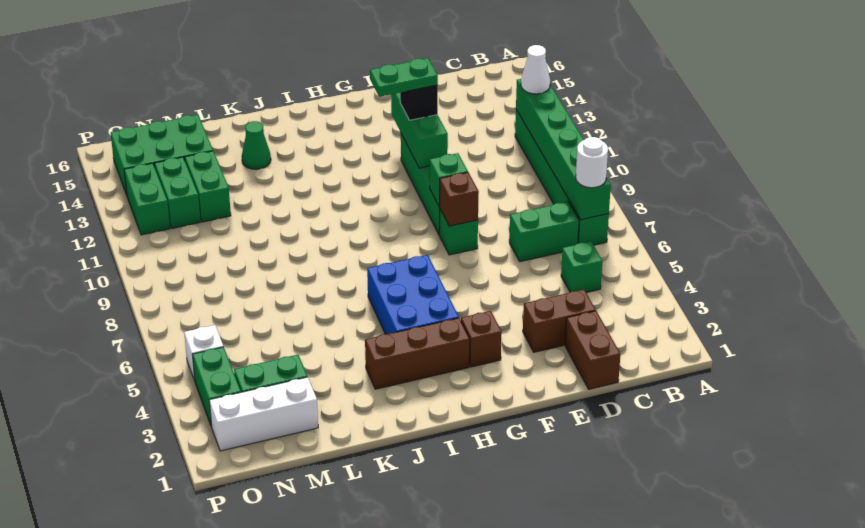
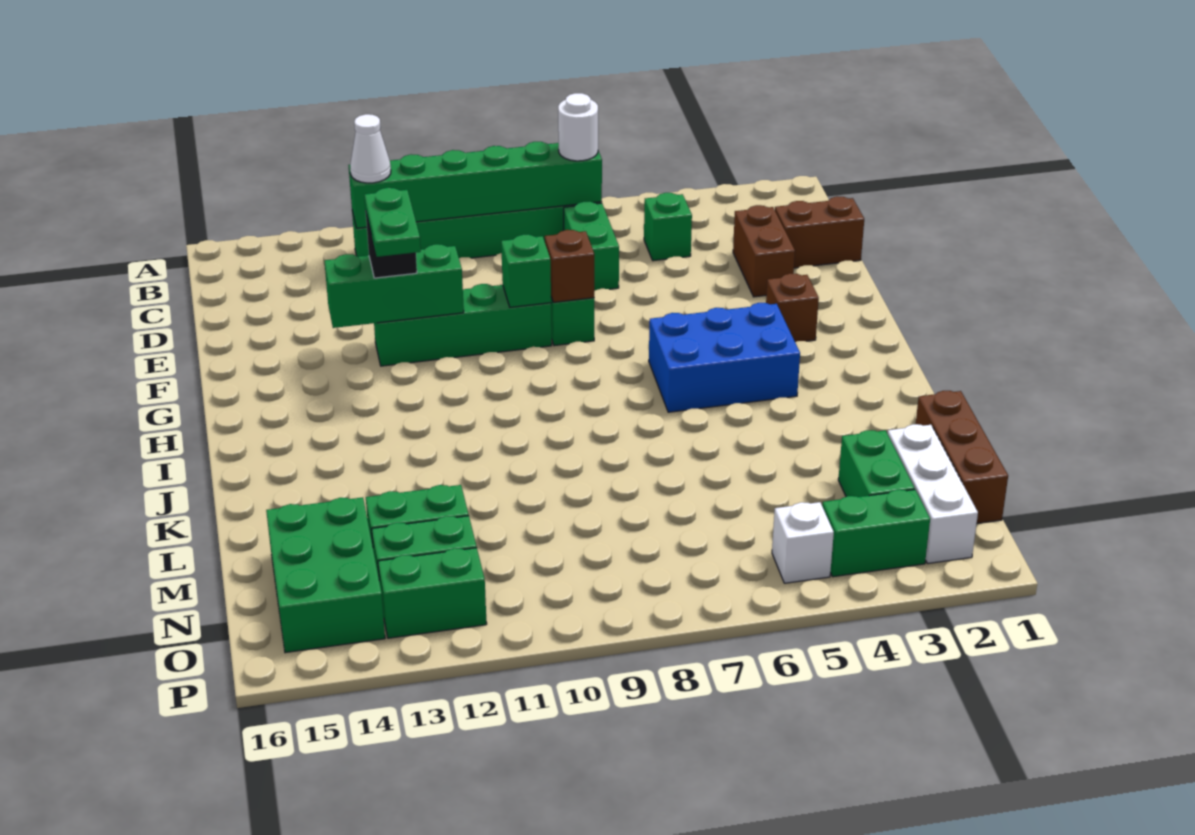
brown brick H3:J3 level 1 -> brown brick L1:N1 level 1
green cone K14 level 1 -> none

